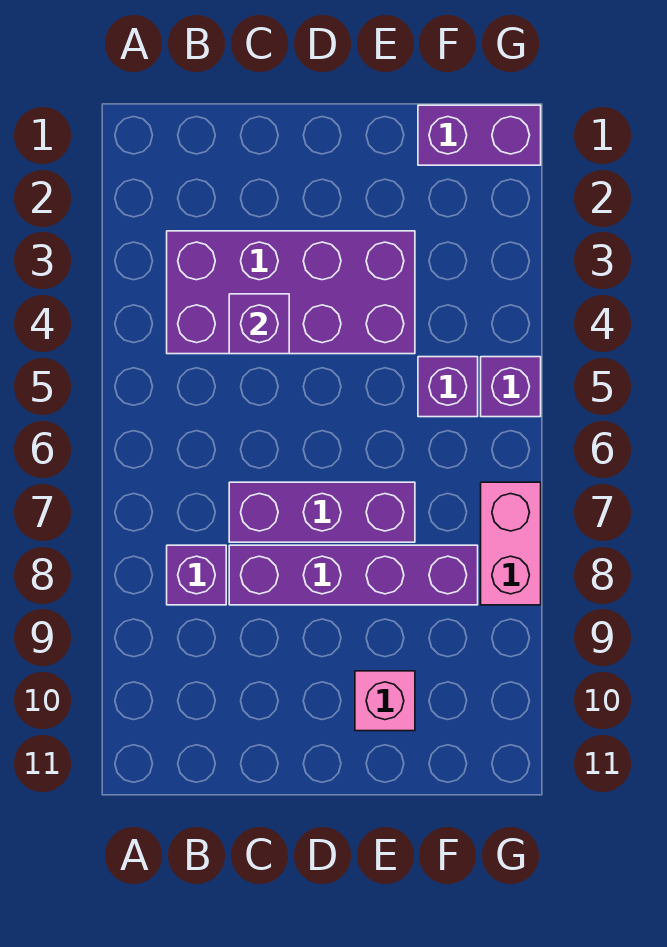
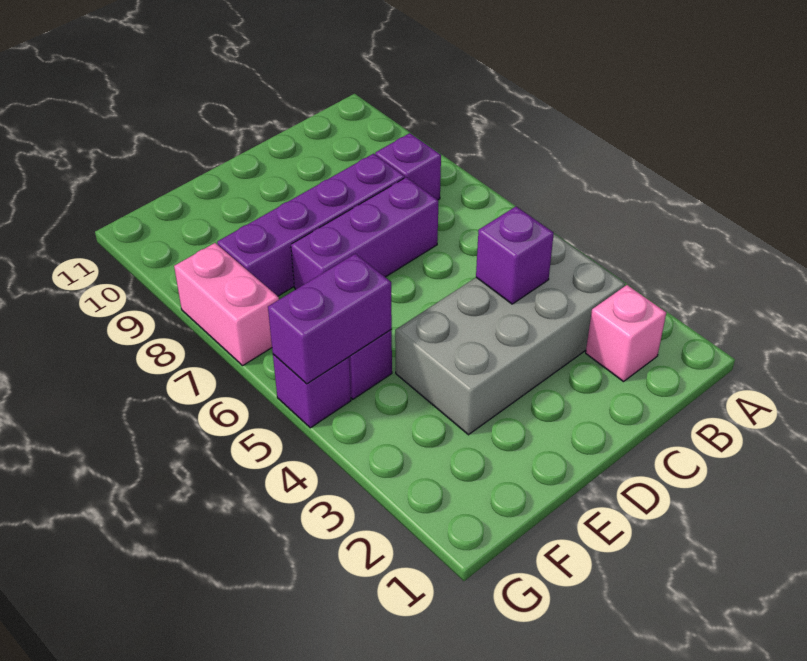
purple brick B3:E4 level 1 -> grey brick B3:E4 level 1
pink brick E10 level 1 -> pink brick B2 level 1
purple brick F1:G1 level 1 -> purple brick F5:G5 level 2

